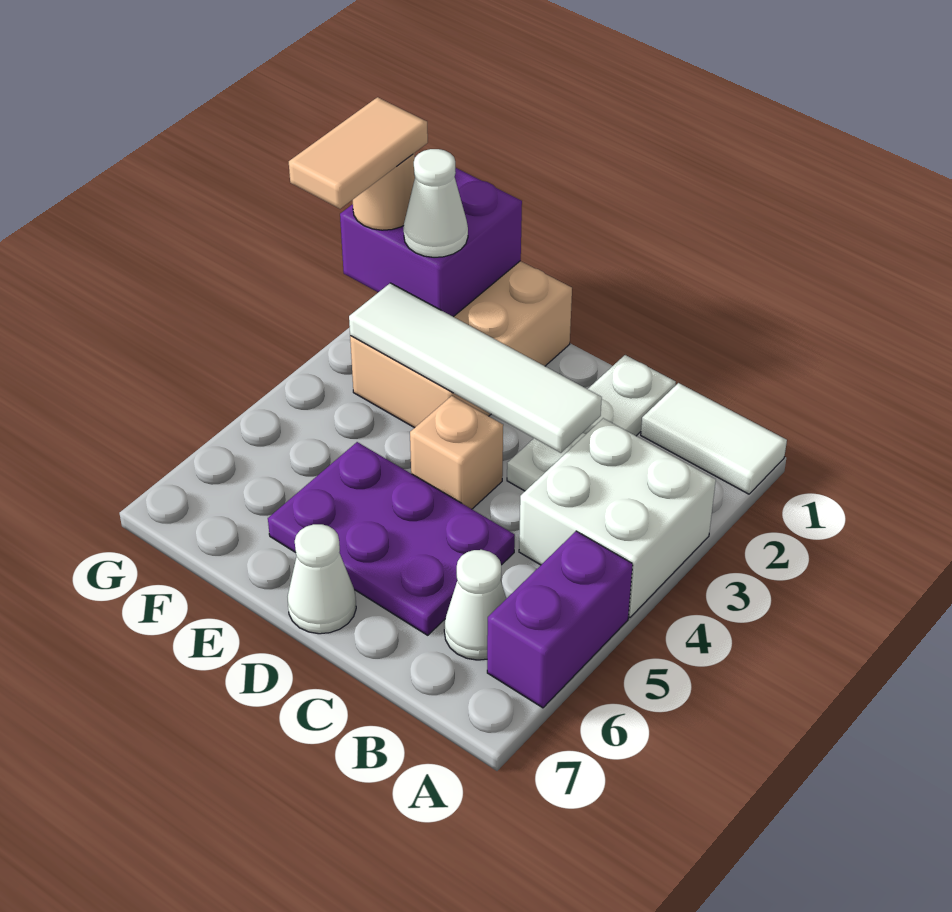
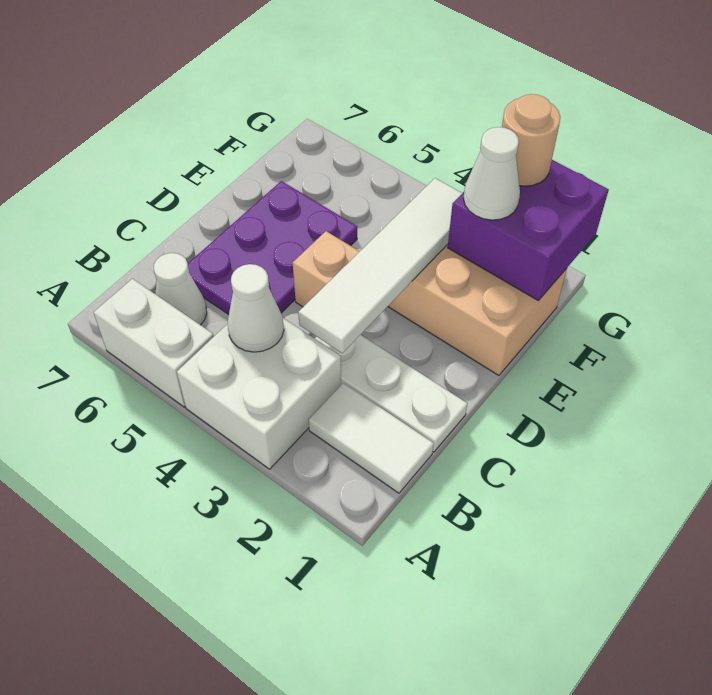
white tile A1:B1 level 1 -> white tile B1:B2 level 1
purple brick A5:A6 level 1 -> white brick A5:A6 level 1
white cone D7 level 1 -> white cone B4 level 2
tan tile G2:G3 level 4 -> none

